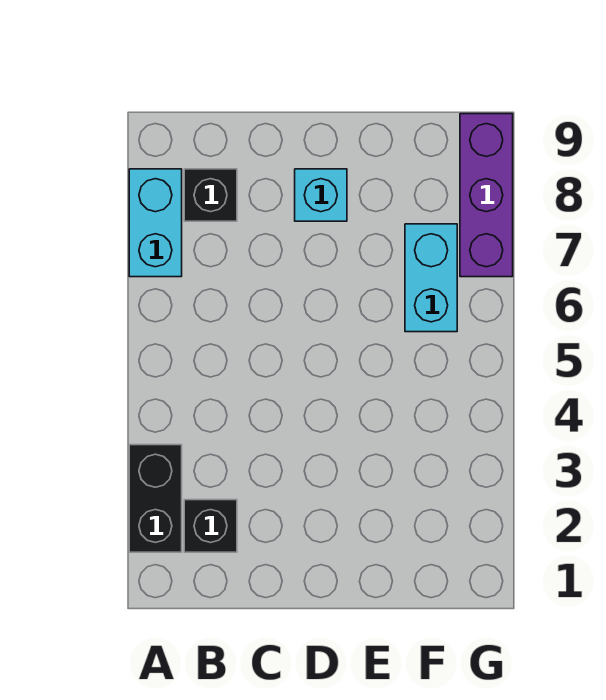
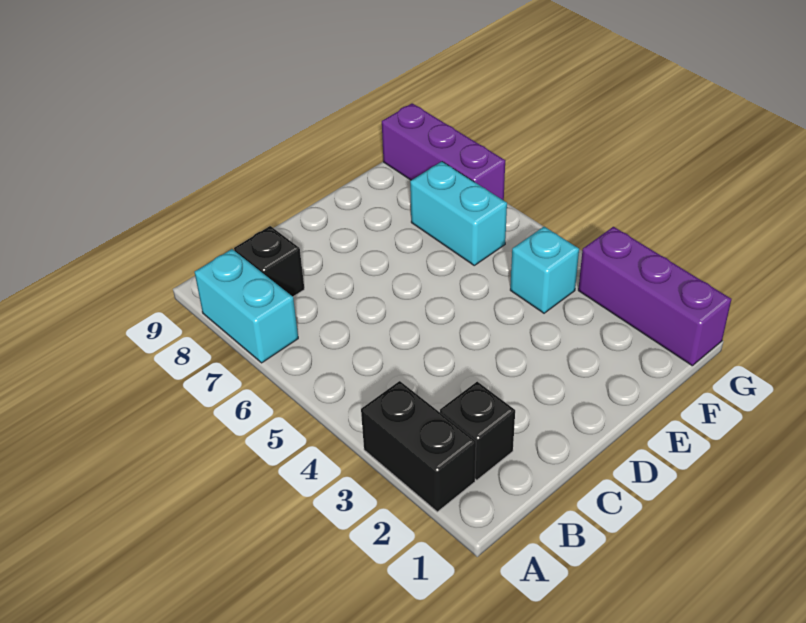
cyan brick D8 level 1 -> cyan brick F4 level 1
none -> purple brick G1:G3 level 1

